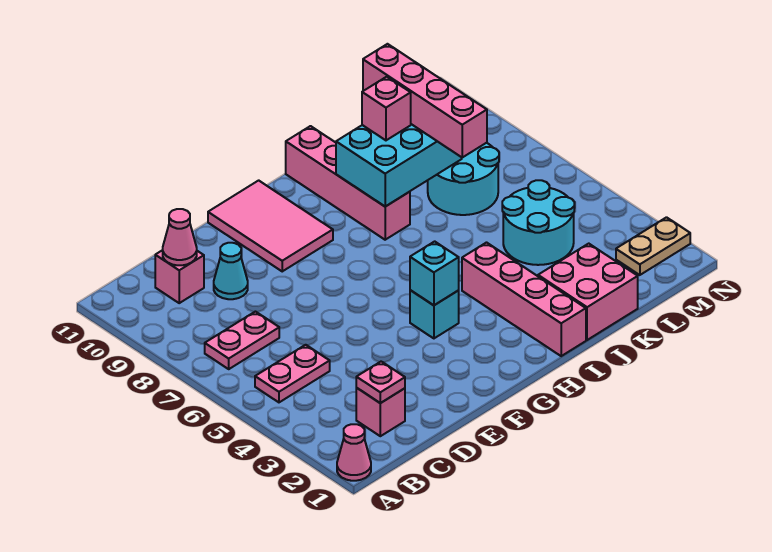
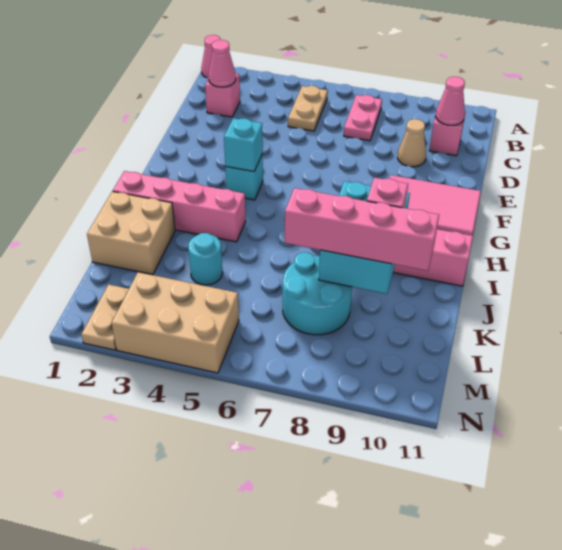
pink plate B5:C5 level 1 -> tan plate B5:C5 level 1
pink plate C2 level 2 -> pink cone C2 level 2
cyan cone D9 level 1 -> tan cone D9 level 1
pink brick J1:K2 level 1 -> tan brick J1:K2 level 1
cyan round brick K4:L5 level 1 -> cyan round brick K4 level 1
none -> tan brick M3:N5 level 1

